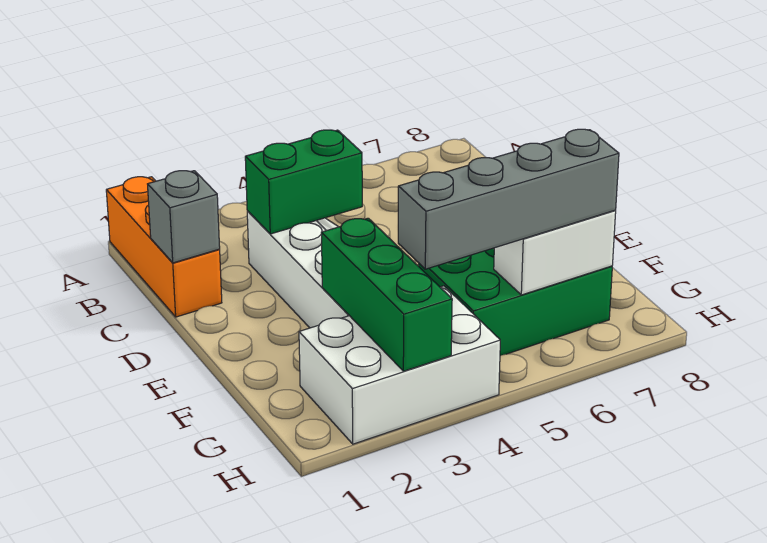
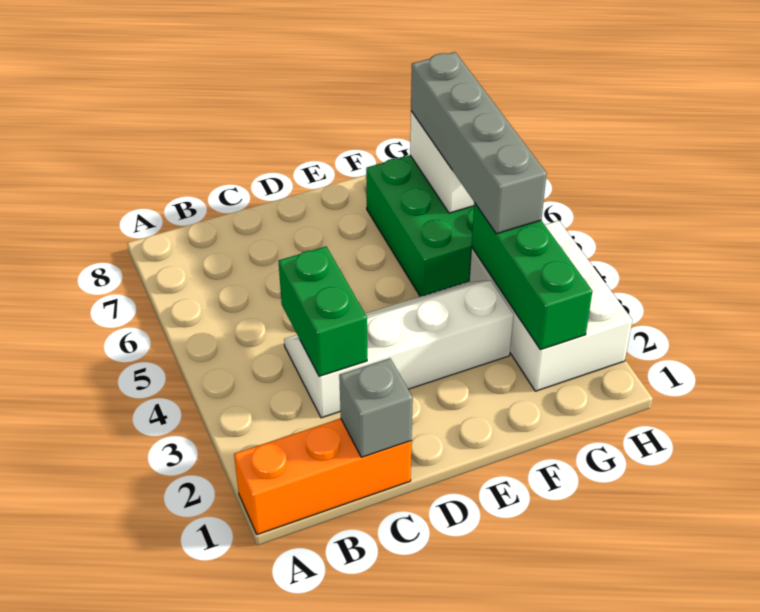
green brick F3:H3 level 2 -> green brick G2:G4 level 2

